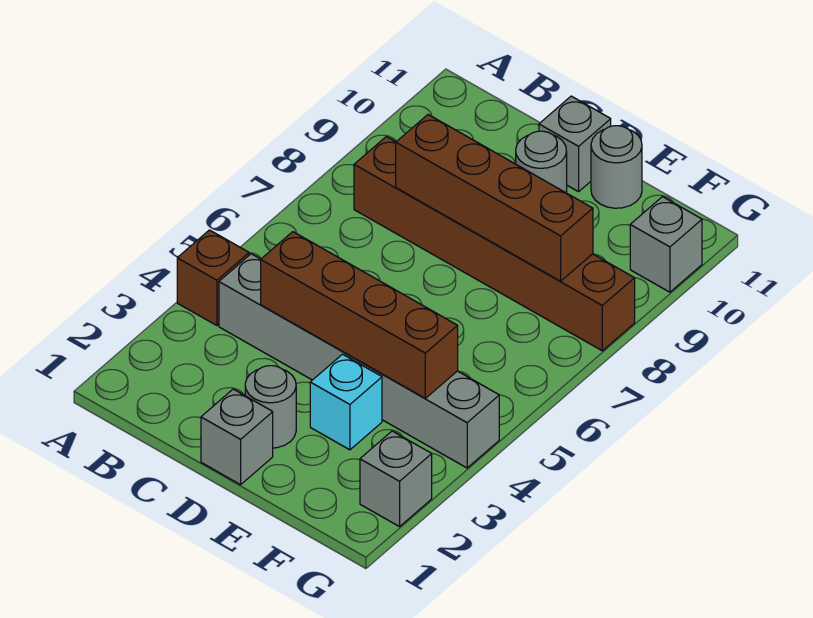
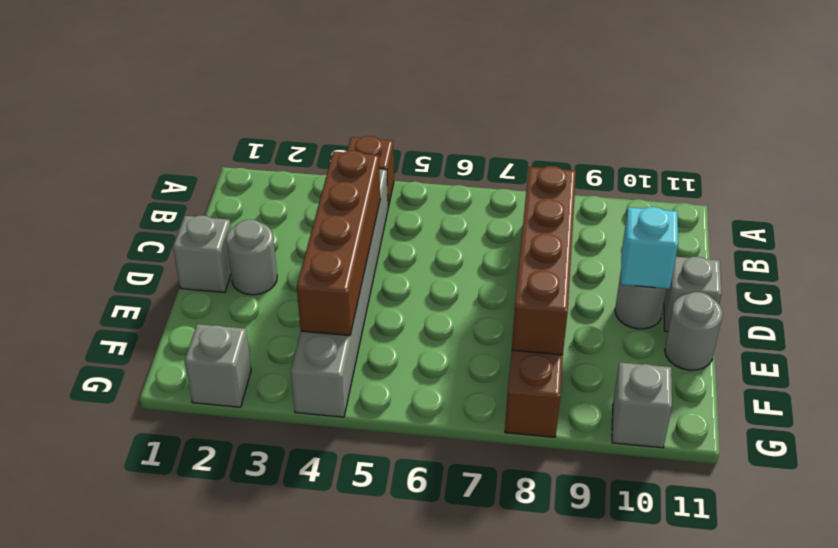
cyan brick E3 level 1 -> cyan brick D10 level 2

